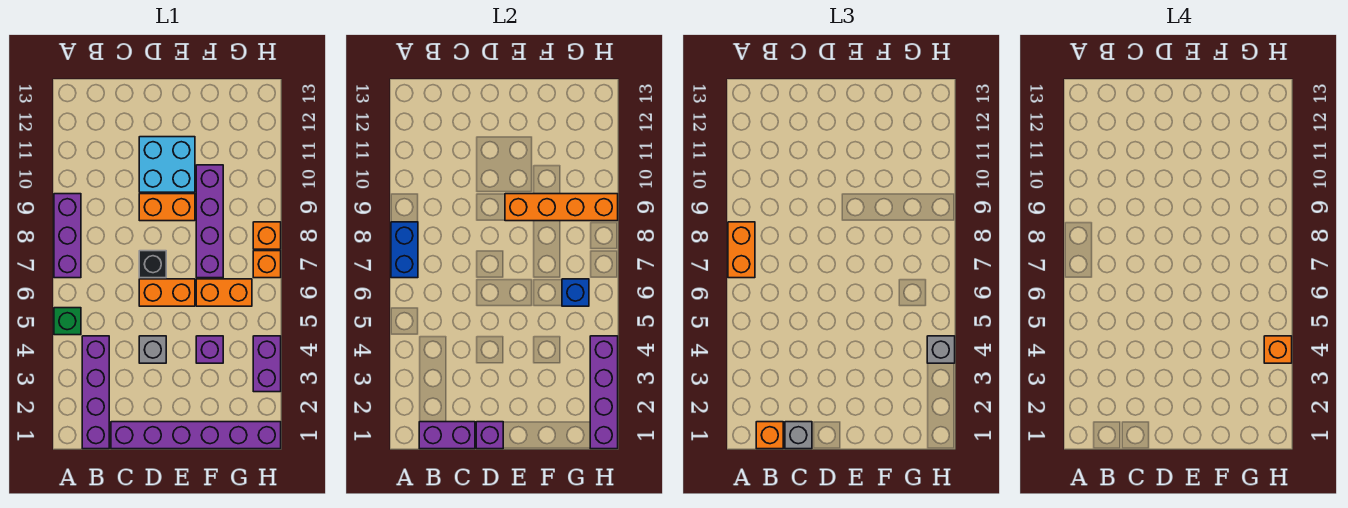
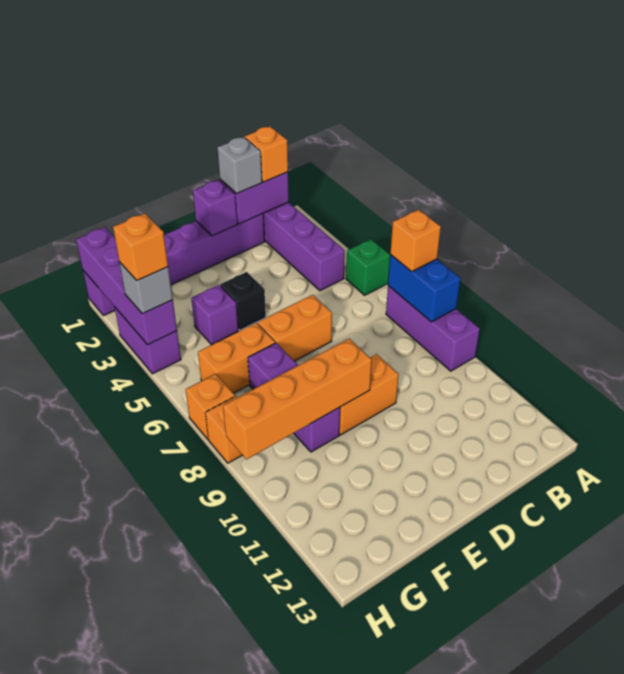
orange brick A7:A8 level 3 -> orange brick A7 level 3
grey brick D4 level 1 -> none
black brick D7 level 1 -> black brick E4 level 1
cyan brick D10:E11 level 1 -> none
purple brick F7:F10 level 1 -> purple brick F7:F9 level 1
blue brick G6 level 2 -> none

